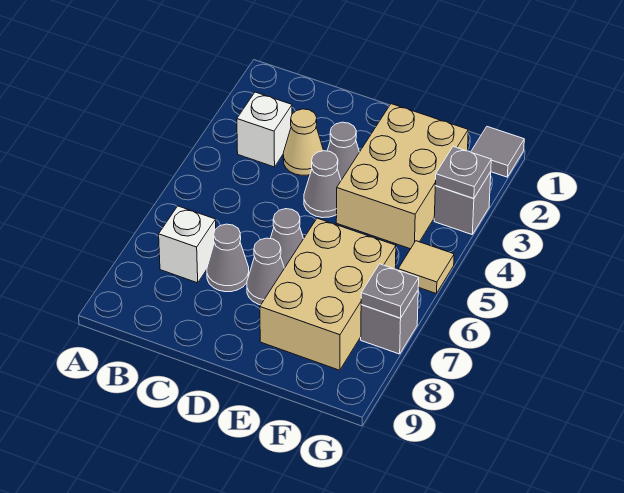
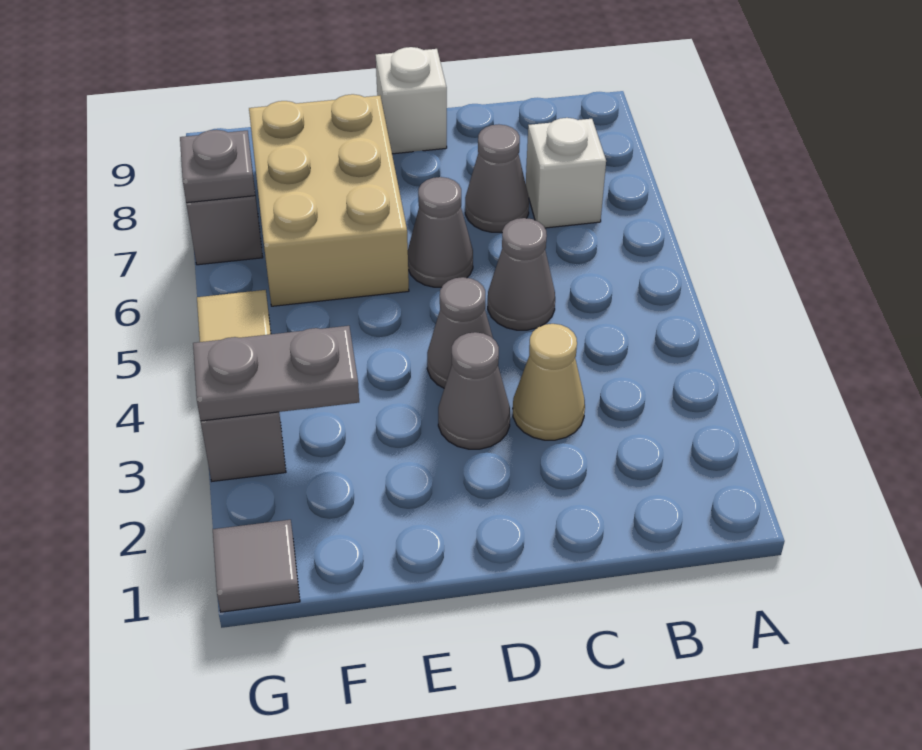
white brick B3 level 1 -> white brick D9 level 1
grey cone D7 level 1 -> grey cone C5 level 1
tan brick E2:F4 level 1 -> none
grey plate G3 level 2 -> grey plate F3:G3 level 2

